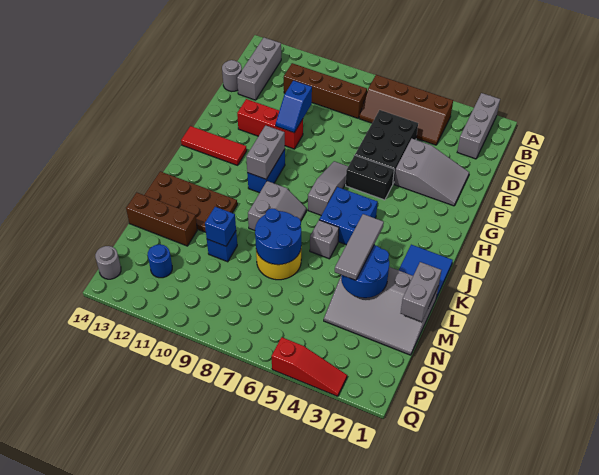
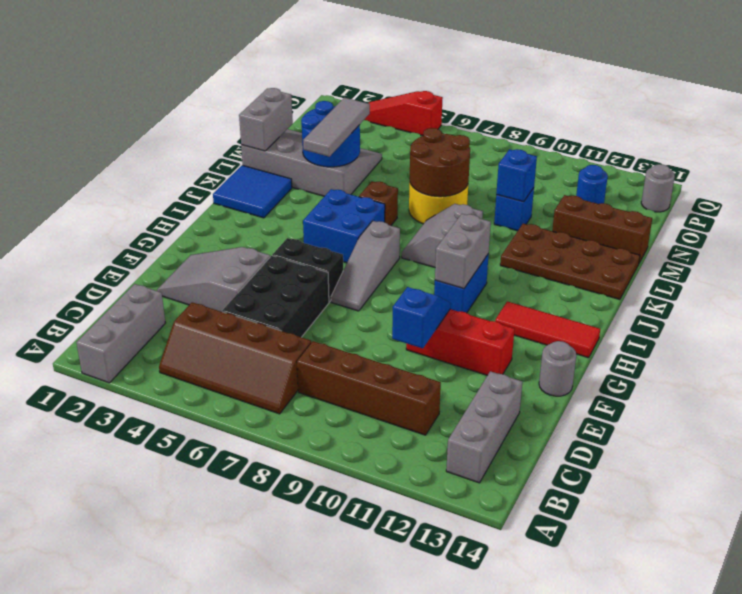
brown slope B4:C7 level 1 top B -> brown slope B4:C7 level 1 top C
grey round brick D14 level 1 -> grey round brick F14 level 1
grey brick K6 level 1 -> brown brick K6 level 1
blue round brick L7:M8 level 2 -> brown round brick L7:M8 level 2

